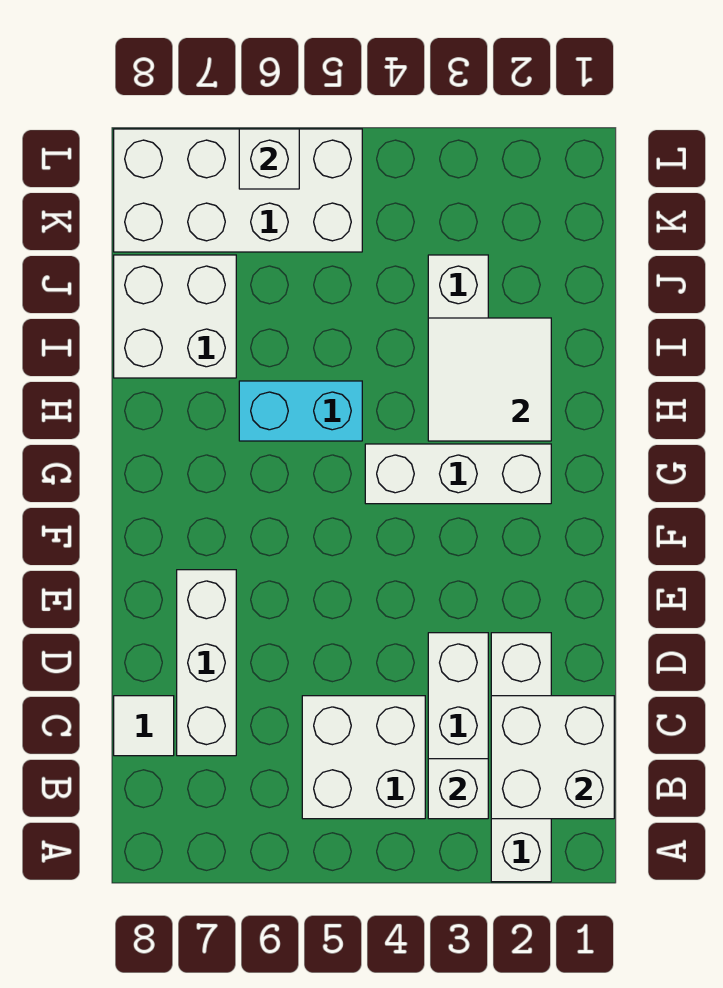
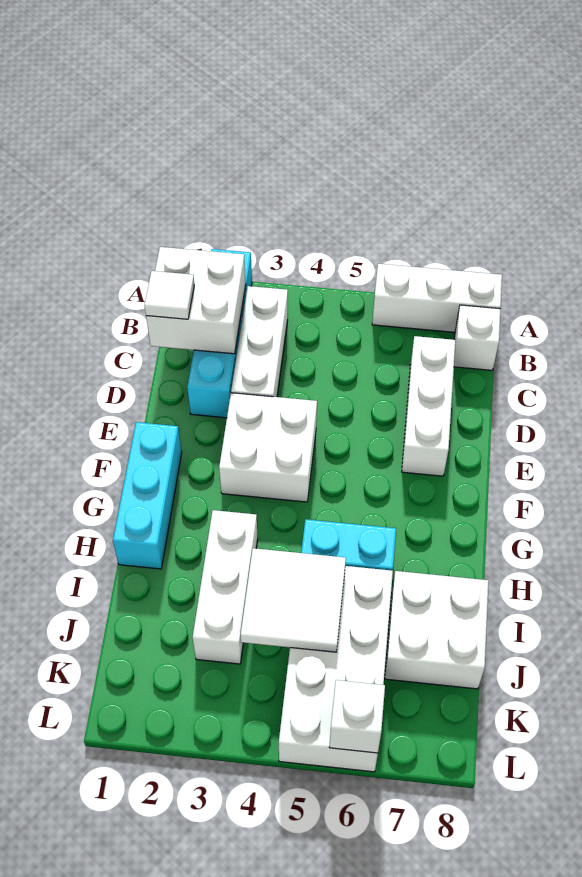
white brick A2:D2 level 1 -> cyan brick A2:D2 level 1
white brick B3 level 2 -> white brick B8 level 1
white brick B4:C5 level 1 -> white brick E3:F4 level 1
white tile C8 level 1 -> white tile C1 level 3
none -> cyan brick F1:H1 level 1
white brick G2:G4 level 1 -> white brick A6:A8 level 1
white tile H2:I3 level 2 -> white tile I4:J5 level 2
white brick K5:L8 level 1 -> white brick I5:L6 level 1

